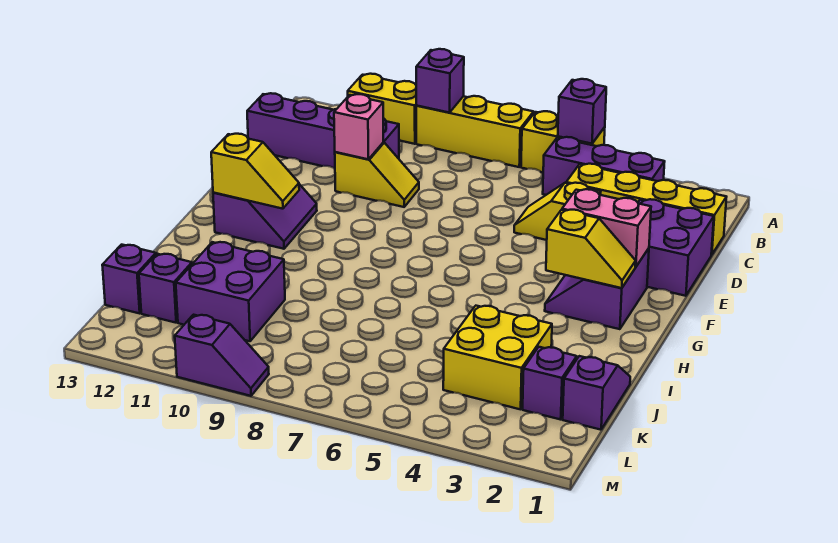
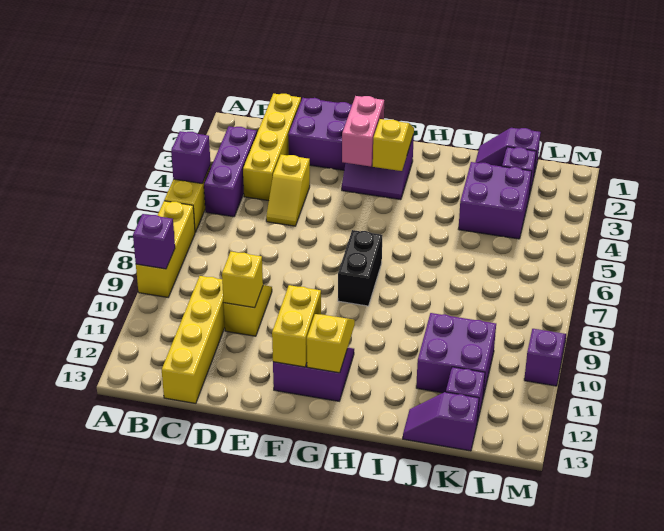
yellow brick A10:A11 level 1 -> yellow brick F11:F12 level 2
purple brick C10:C13 level 1 -> yellow brick C10:C13 level 1
pink brick D10 level 2 -> yellow brick D10 level 2
none -> black brick G7:G8 level 1
yellow brick J3:K4 level 1 -> purple brick J3:K4 level 1

